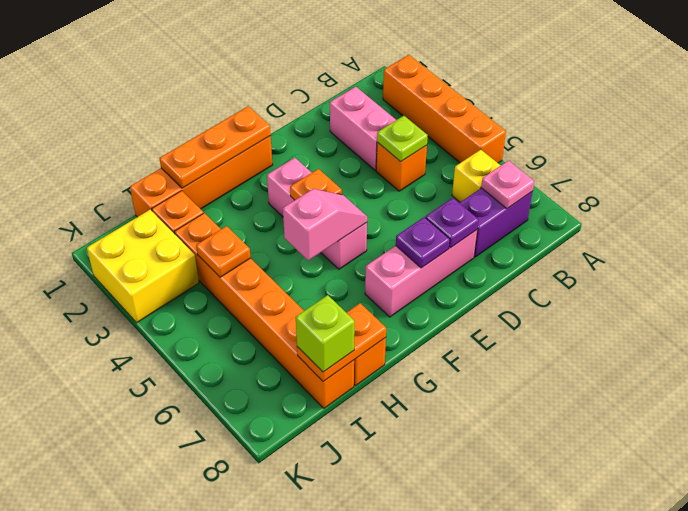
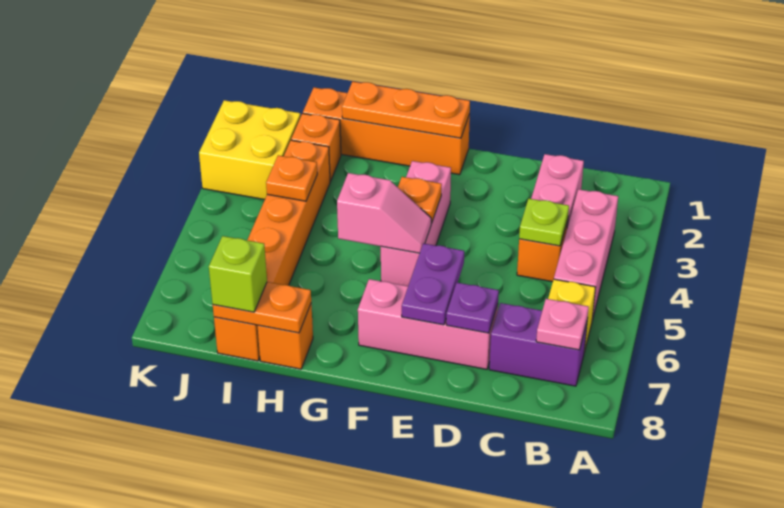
orange brick A2:A5 level 1 -> none
none -> pink brick B3:B5 level 1
purple plate E7 level 2 -> purple plate E6:E7 level 2

